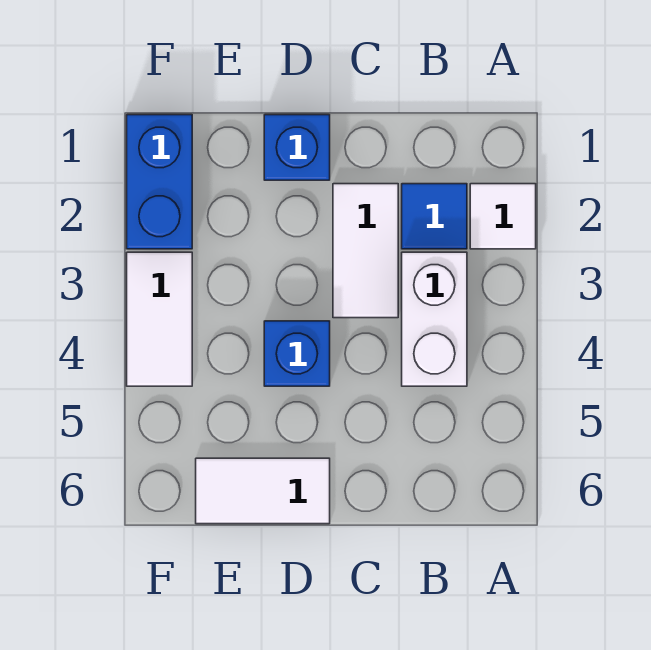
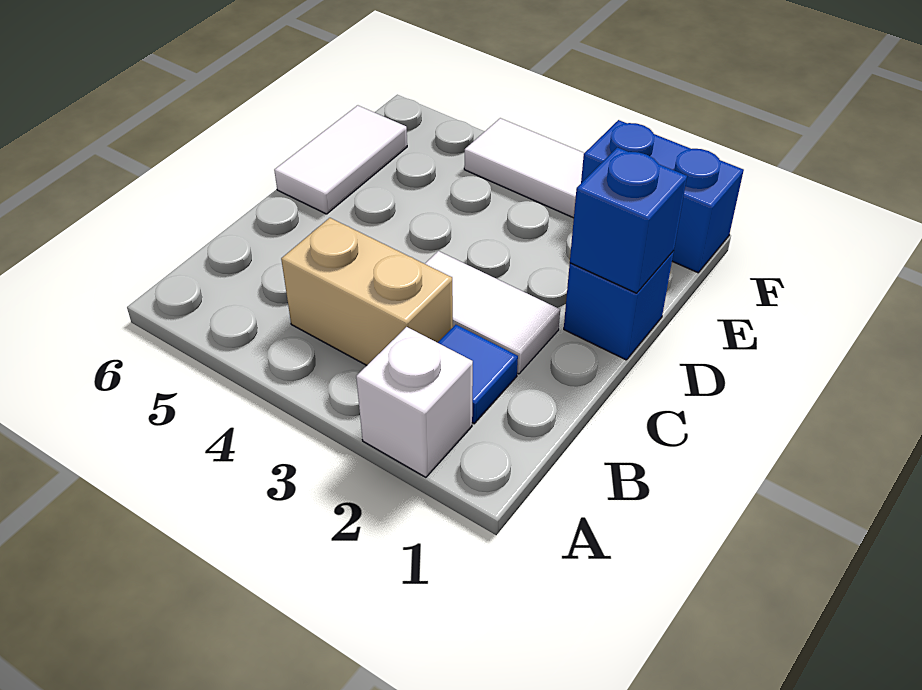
white tile A2 level 1 -> white brick A2 level 1
white brick B3:B4 level 1 -> tan brick B3:B4 level 1
blue brick D4 level 1 -> blue brick D1 level 2

